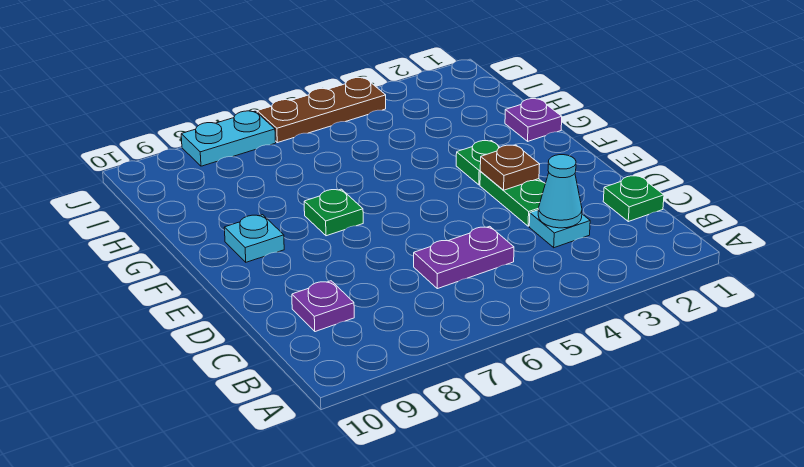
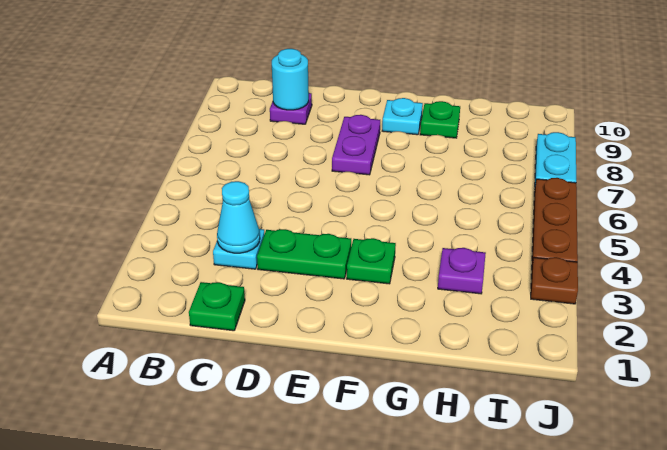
purple plate C5:C6 level 1 -> purple plate E7:E8 level 1
none -> cyan round brick C9 level 2
brown plate E3 level 2 -> brown plate J3 level 1
green plate F7 level 1 -> green plate G9 level 1
purple plate G1 level 1 -> purple plate H3 level 1

